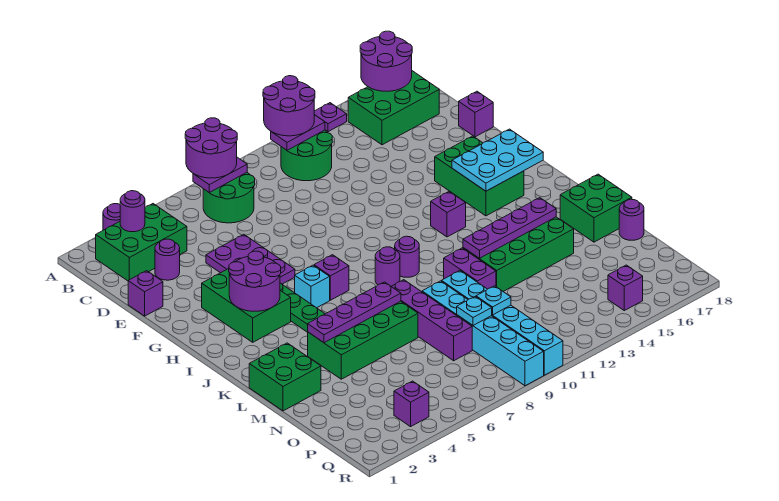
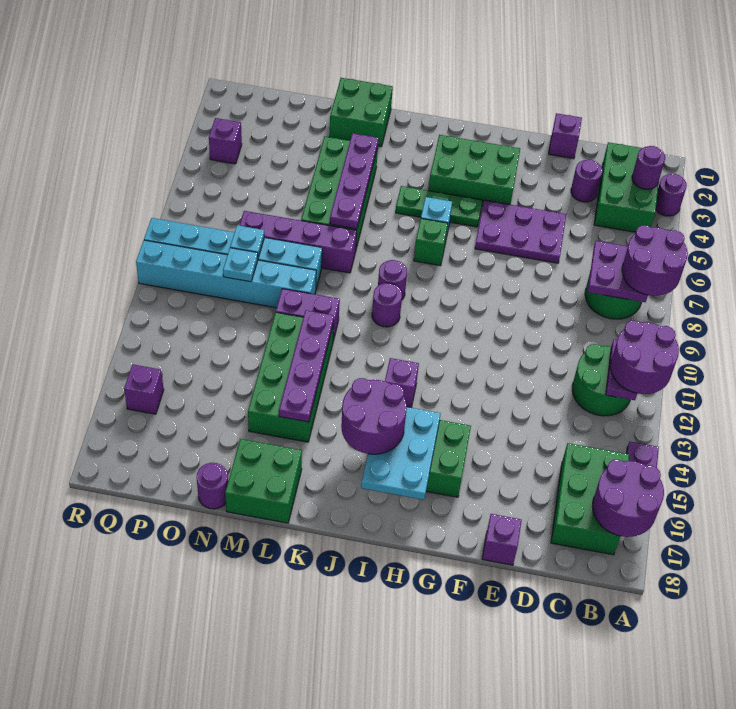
purple plate B7:B8 level 2 -> purple plate B7:C8 level 2
purple round brick H3:I4 level 2 -> purple round brick I15:J16 level 3
purple brick I7 level 1 -> green brick I7 level 1

